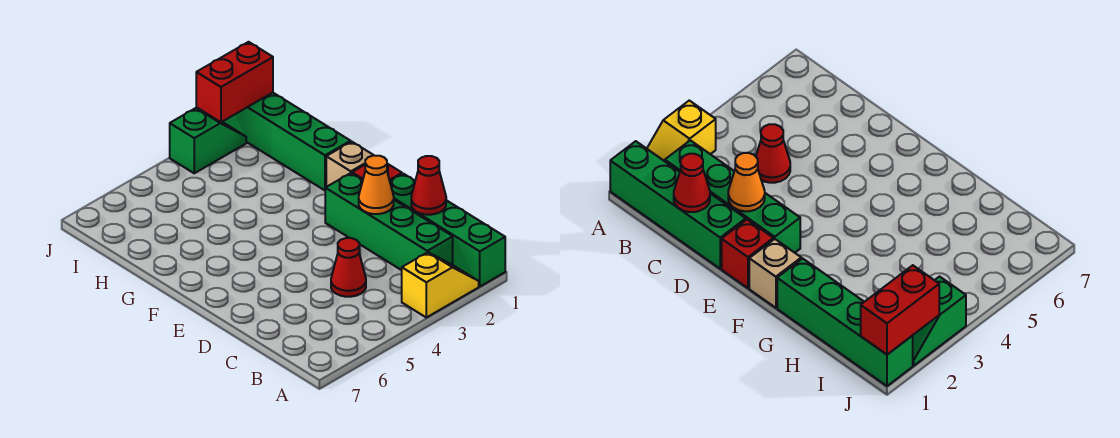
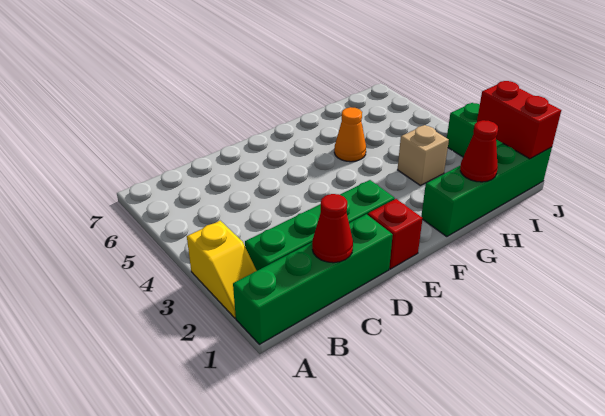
red cone C4 level 1 -> red cone H1 level 2
orange cone D2 level 2 -> orange cone G5 level 1
tan brick F1 level 1 -> tan brick H3 level 1

